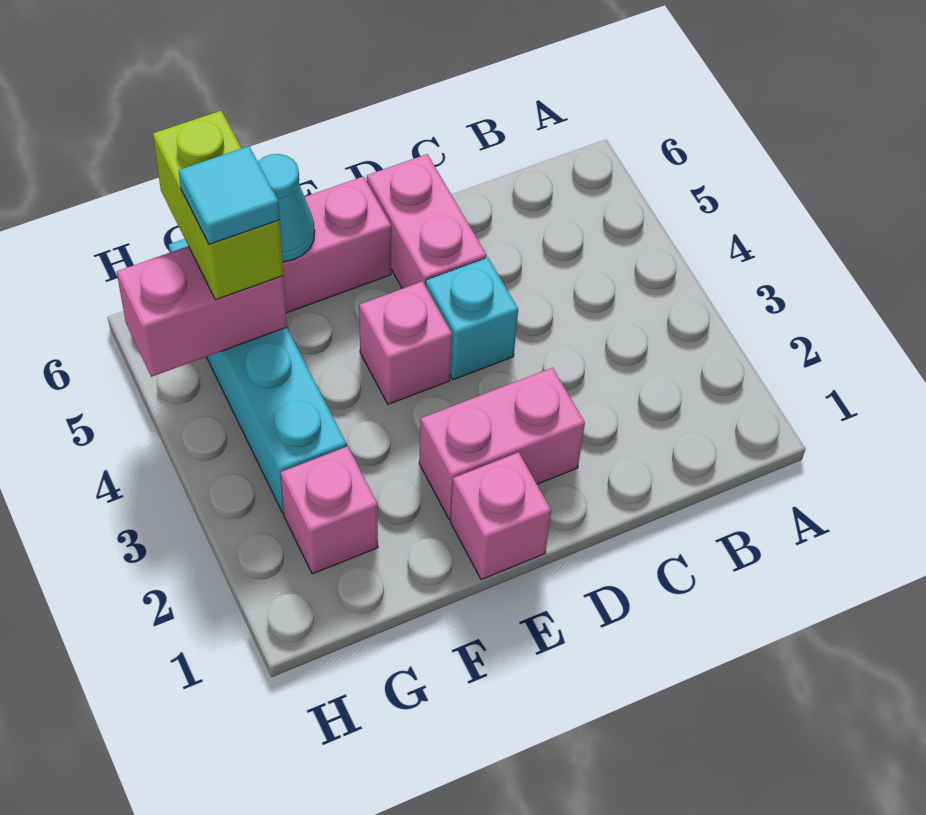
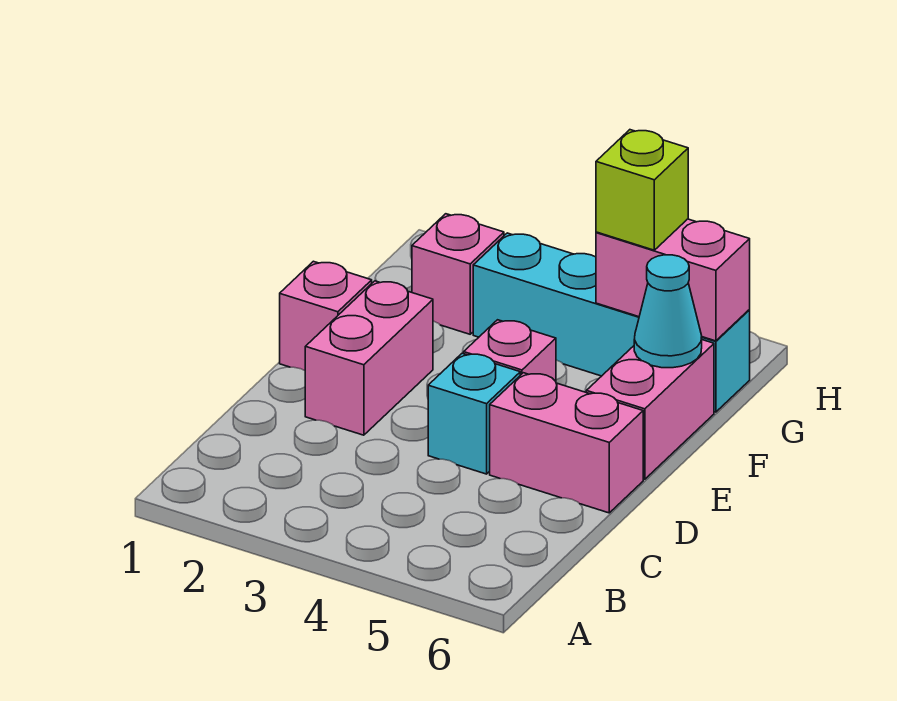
pink brick G5:H5 level 2 -> pink brick G5:G6 level 2
lime brick G5:G6 level 3 -> lime brick G5 level 3
cyan tile G5 level 4 -> none

